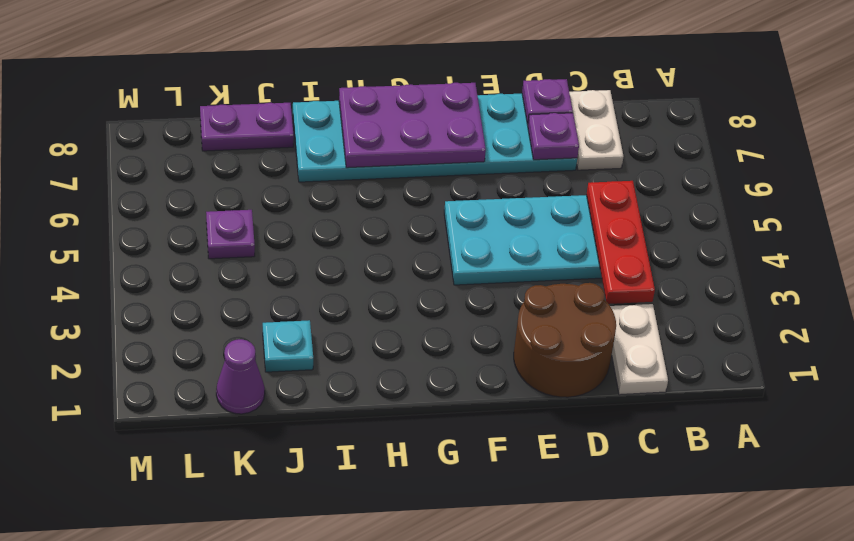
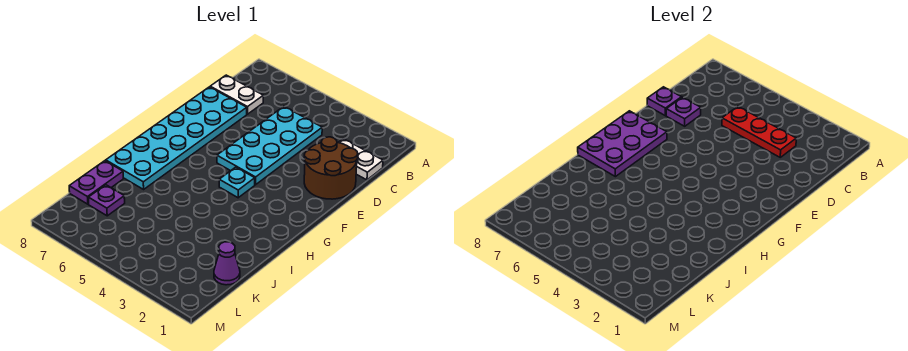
cyan plate J2 level 1 -> cyan plate G4 level 1
purple plate K5 level 1 -> purple plate K7 level 1

